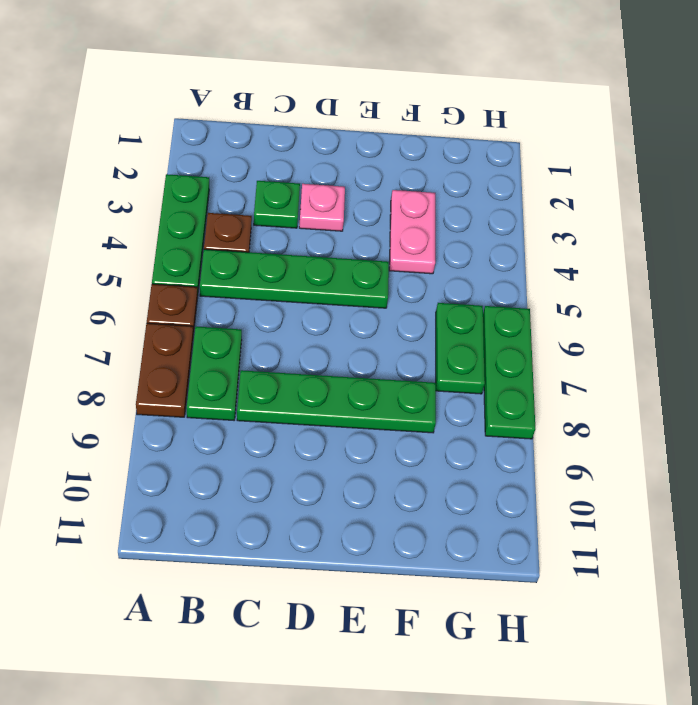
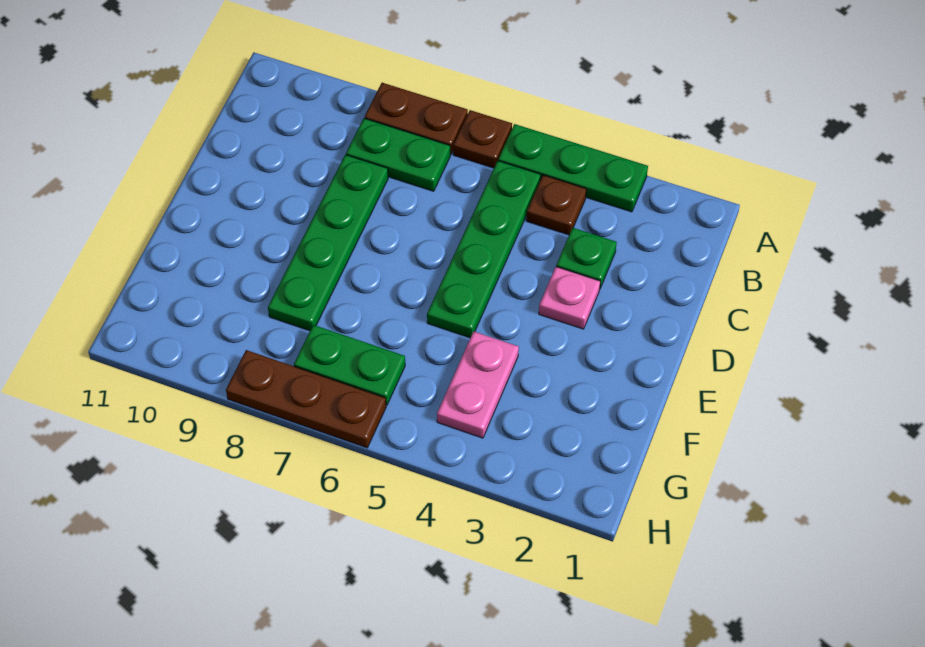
pink plate F3:F4 level 1 -> pink plate F4:G4 level 1
green plate H6:H8 level 1 -> brown plate H6:H8 level 1

